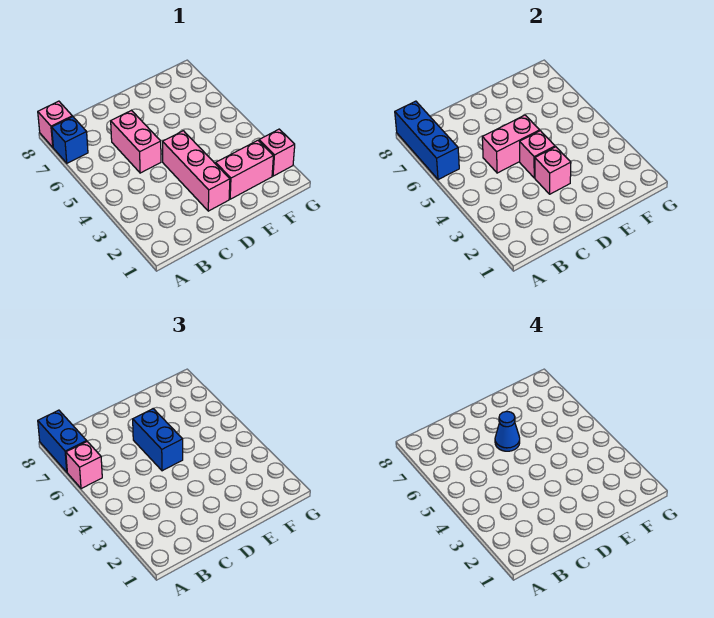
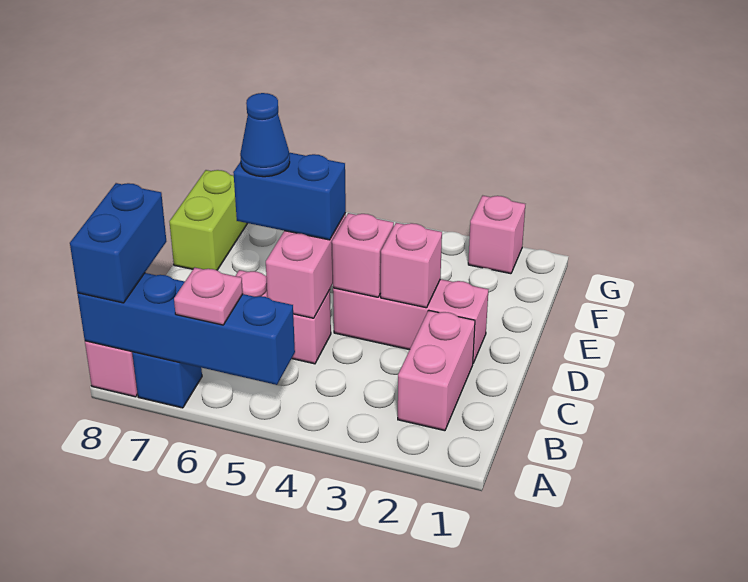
blue brick A6:A8 level 2 -> blue brick A5:A8 level 2
pink brick A6 level 3 -> pink plate A6 level 3
blue brick A7:A8 level 3 -> blue brick A8:B8 level 3
pink brick E2:F2 level 1 -> pink brick B2:C2 level 1
none -> lime brick E8:F8 level 1

